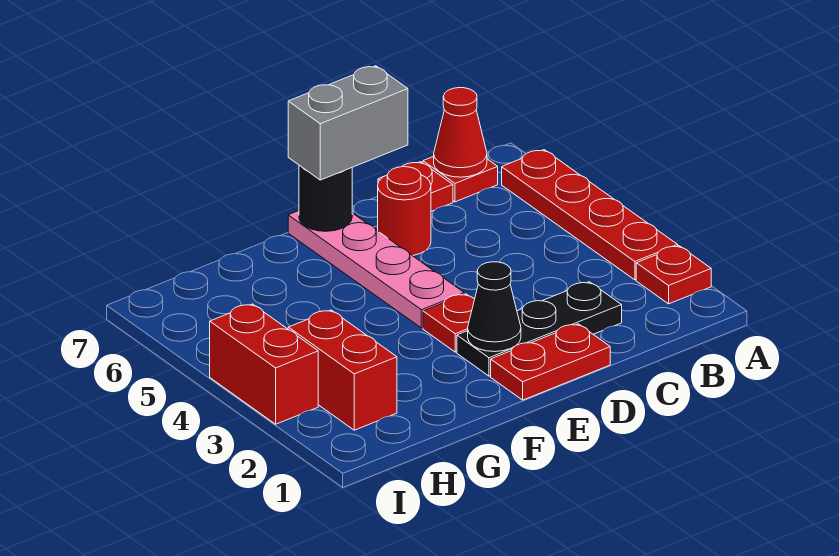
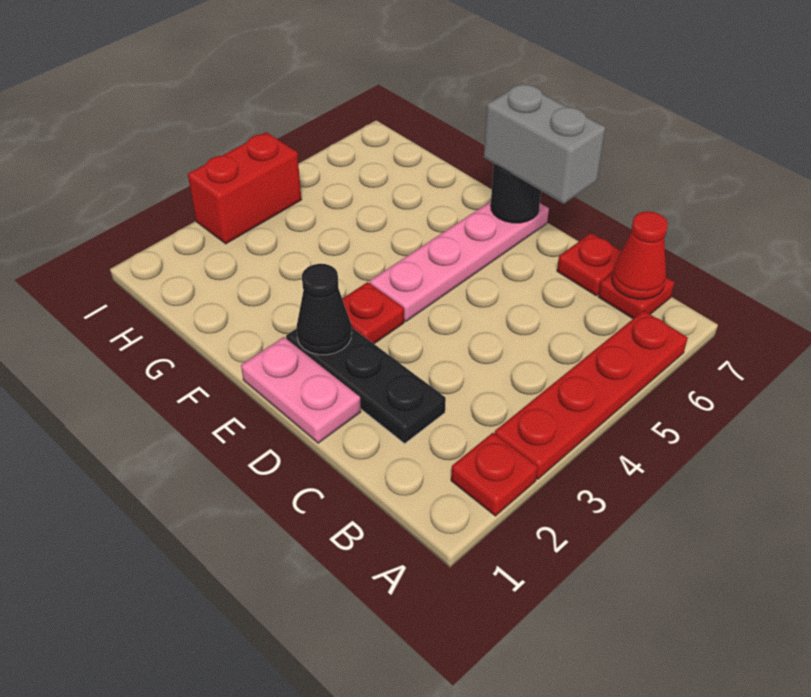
red plate D1:E1 level 1 -> pink plate D1:E1 level 1
red round brick D6 level 1 -> none
red brick H2:H3 level 1 -> none

